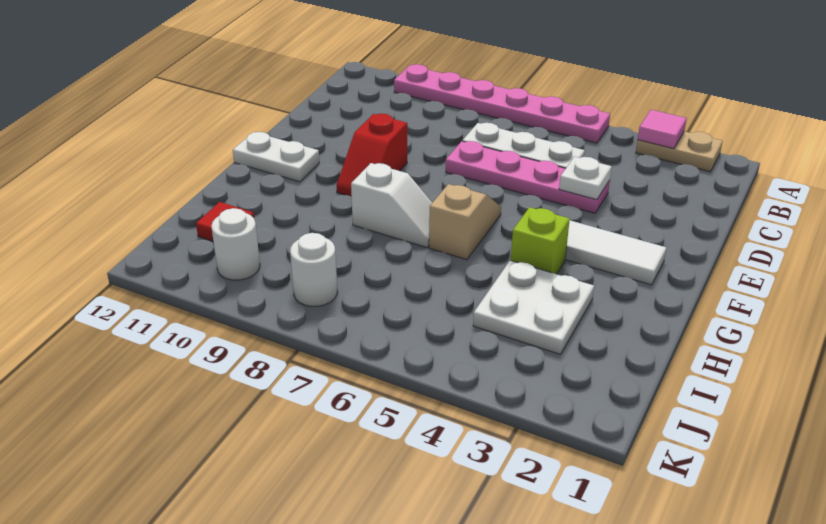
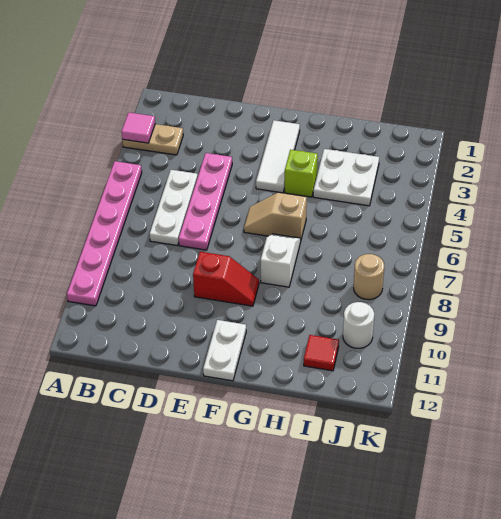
tan plate A2:A3 level 1 -> tan plate A3:B3 level 1
white plate D4 level 2 -> none
white round brick J8 level 1 -> tan round brick J8 level 1

